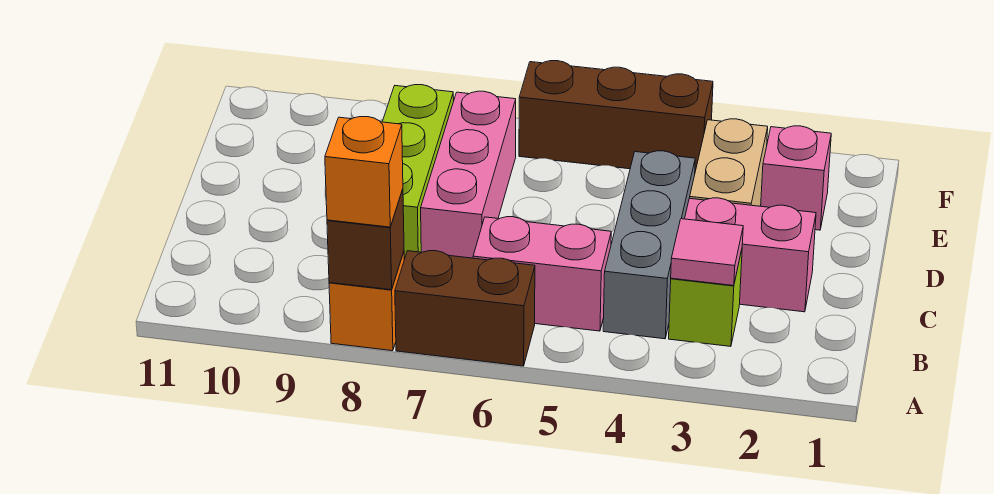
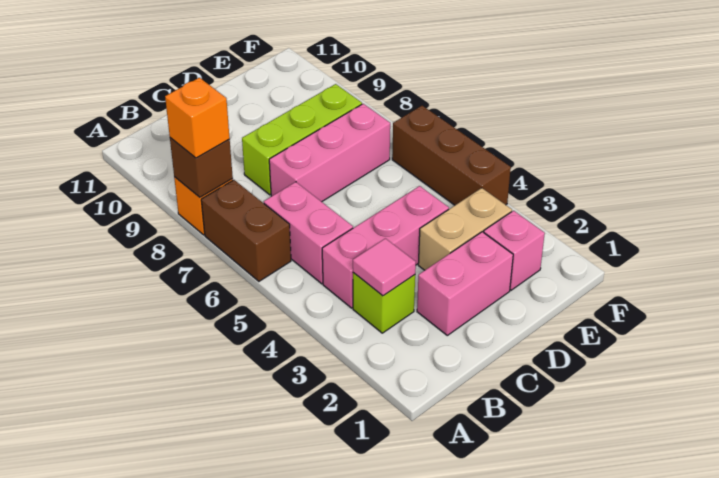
grey brick B4:D4 level 1 -> pink brick B4:D4 level 1
pink brick C2:C3 level 1 -> pink brick C2:D2 level 1

